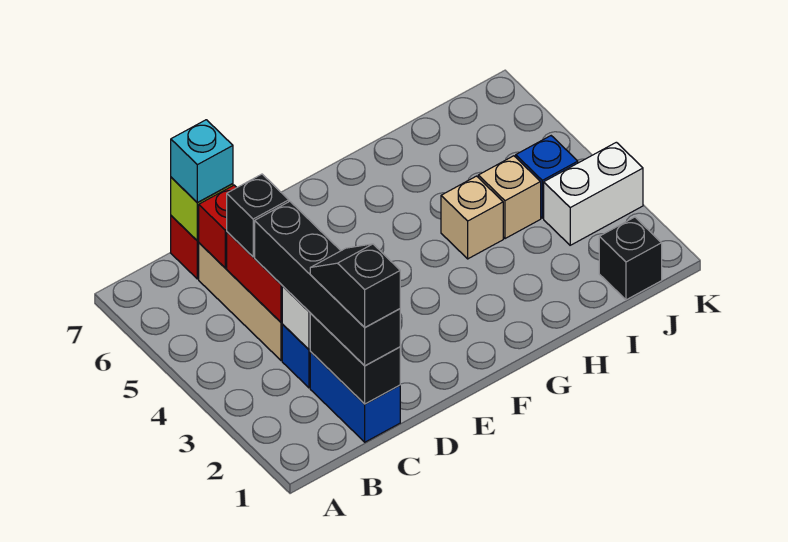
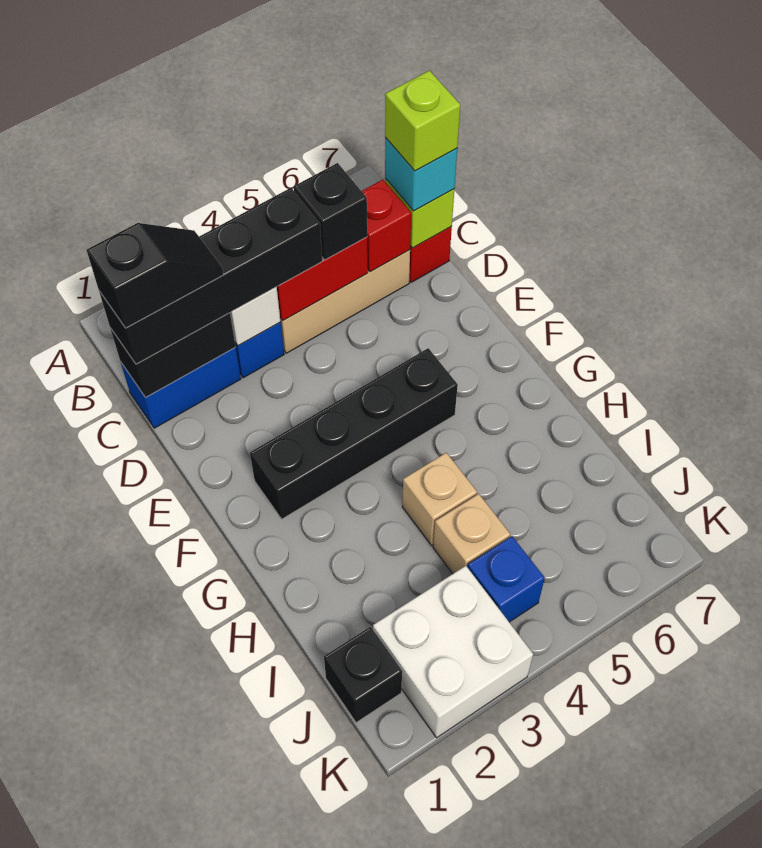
none -> lime brick C7 level 4
none -> black brick F2:F5 level 1
white brick J3:K3 level 1 -> white brick J2:K3 level 1

